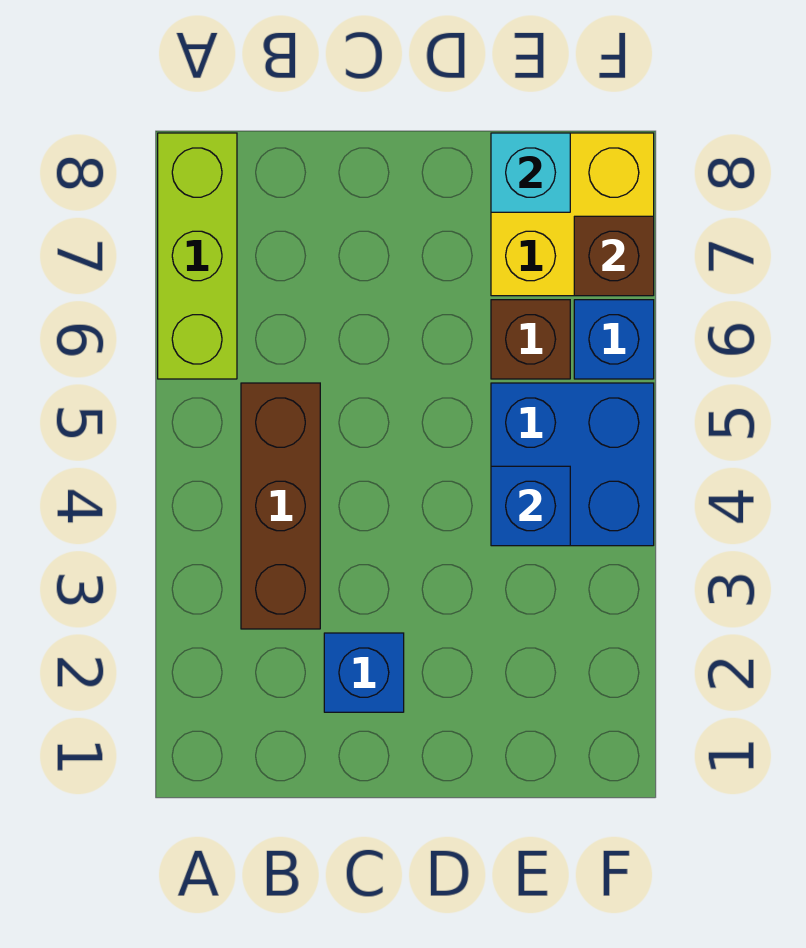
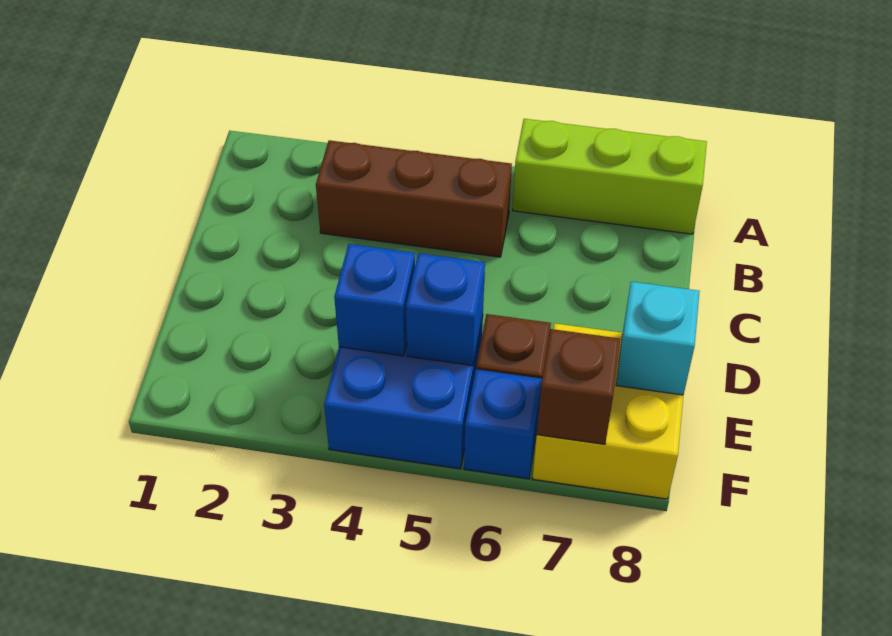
blue brick C2 level 1 -> blue brick E5 level 2

